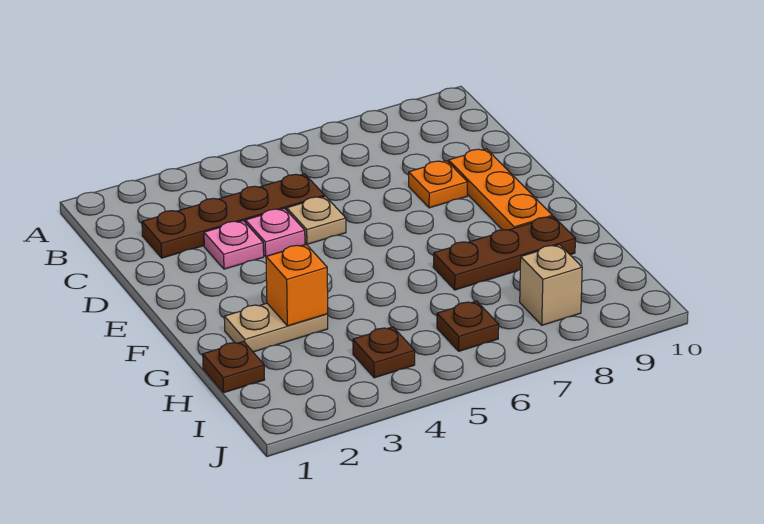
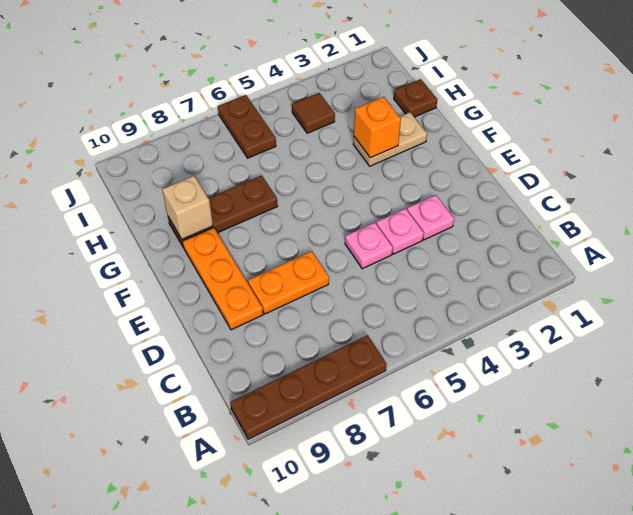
brown plate C2:C5 level 1 -> brown plate A7:A10 level 1
tan plate D5 level 1 -> pink plate D5 level 1
orange plate D8 level 1 -> orange plate D7:D8 level 1
brown plate I4 level 1 -> brown tile I4 level 1
brown plate I6 level 1 -> brown plate I6:J6 level 1
tan brick I8 level 1 -> tan brick G9 level 2

